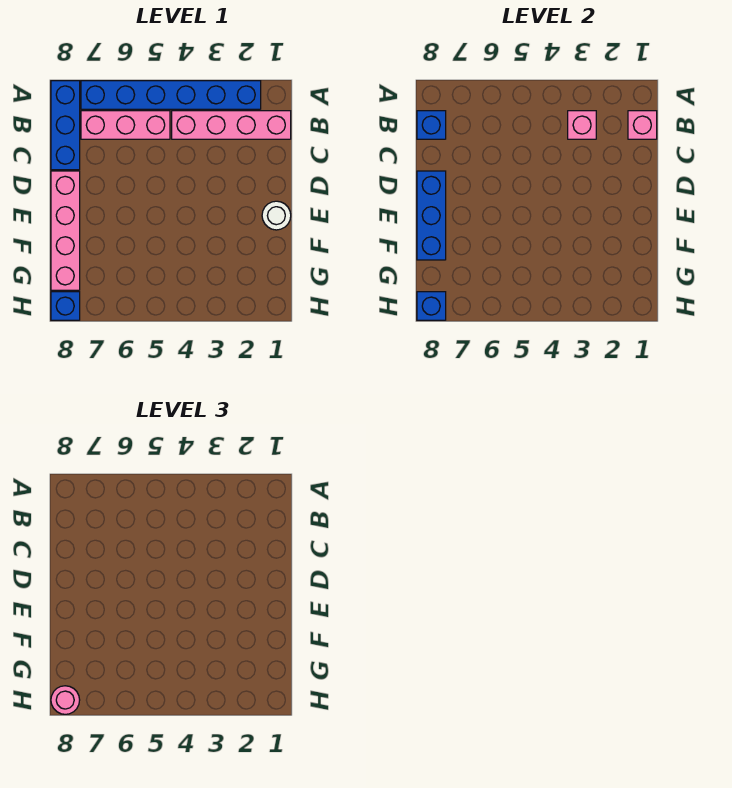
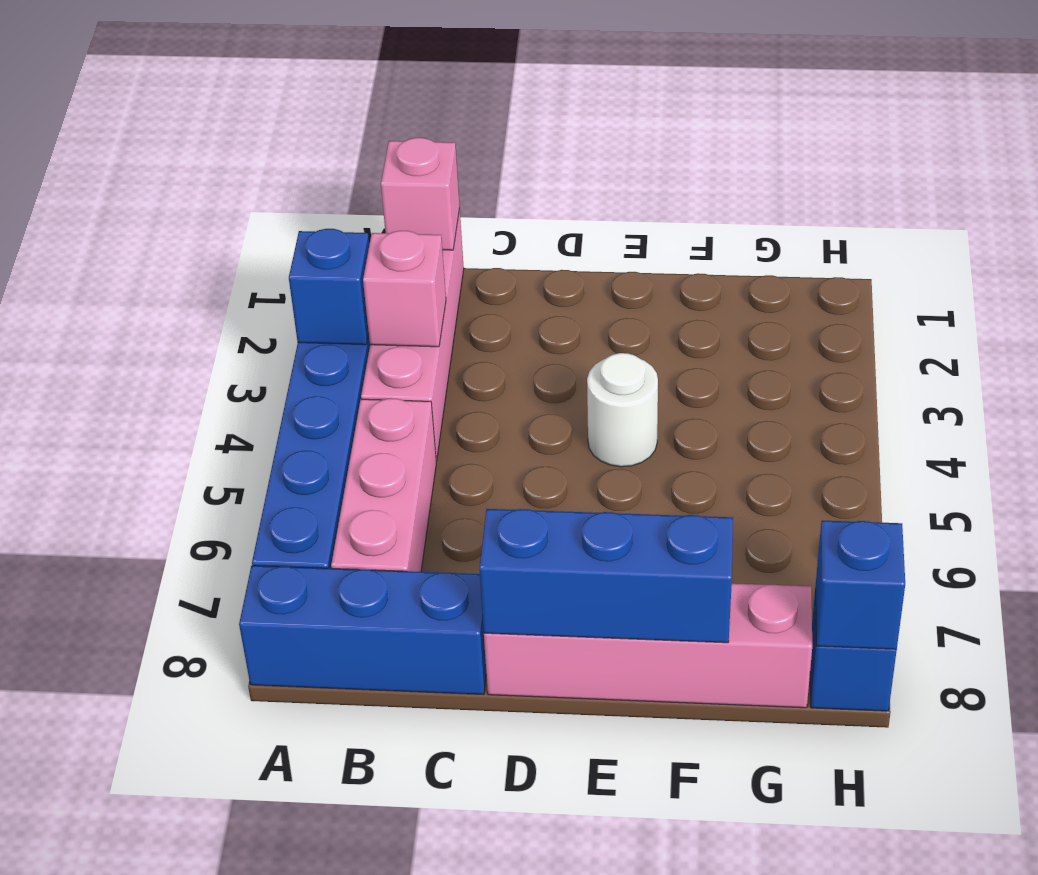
blue brick B8 level 2 -> blue brick A3 level 2
white round brick E1 level 1 -> white round brick E4 level 1
pink round brick H8 level 3 -> none

